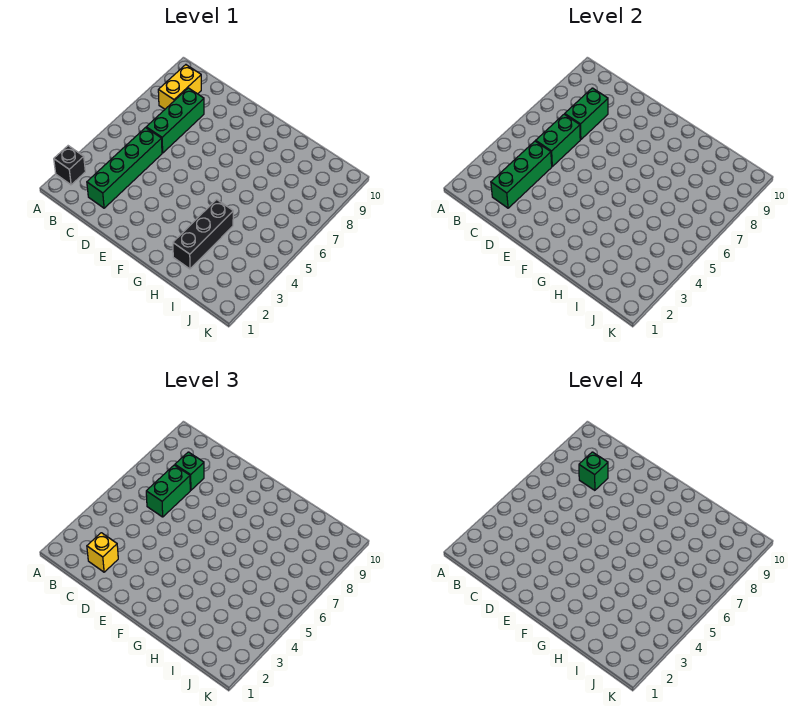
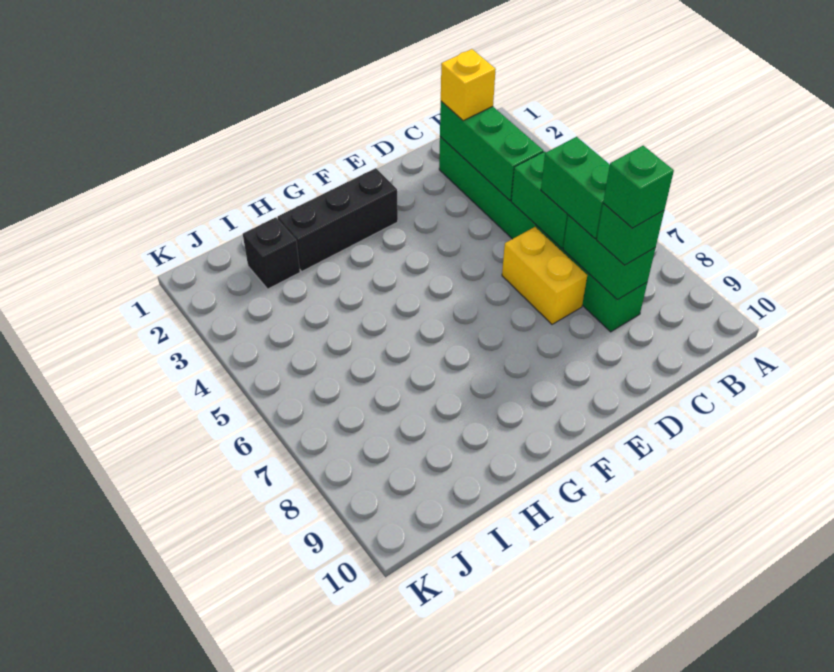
black brick A2 level 1 -> black brick I2 level 1
yellow brick B8:B9 level 1 -> yellow brick D6:D7 level 1
black brick H2:H4 level 1 -> black brick F2:H2 level 1

